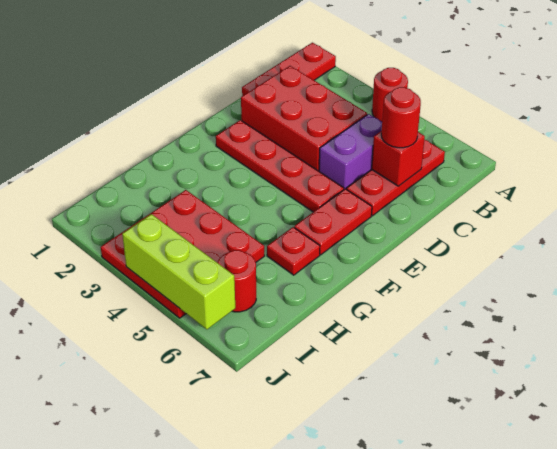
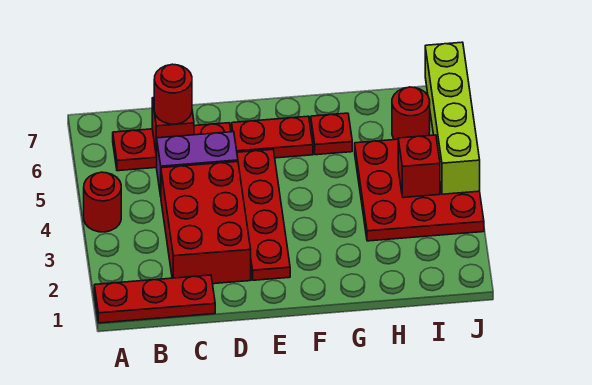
none -> red brick I4 level 2
lime brick J4:J6 level 2 -> lime brick J4:J7 level 2

